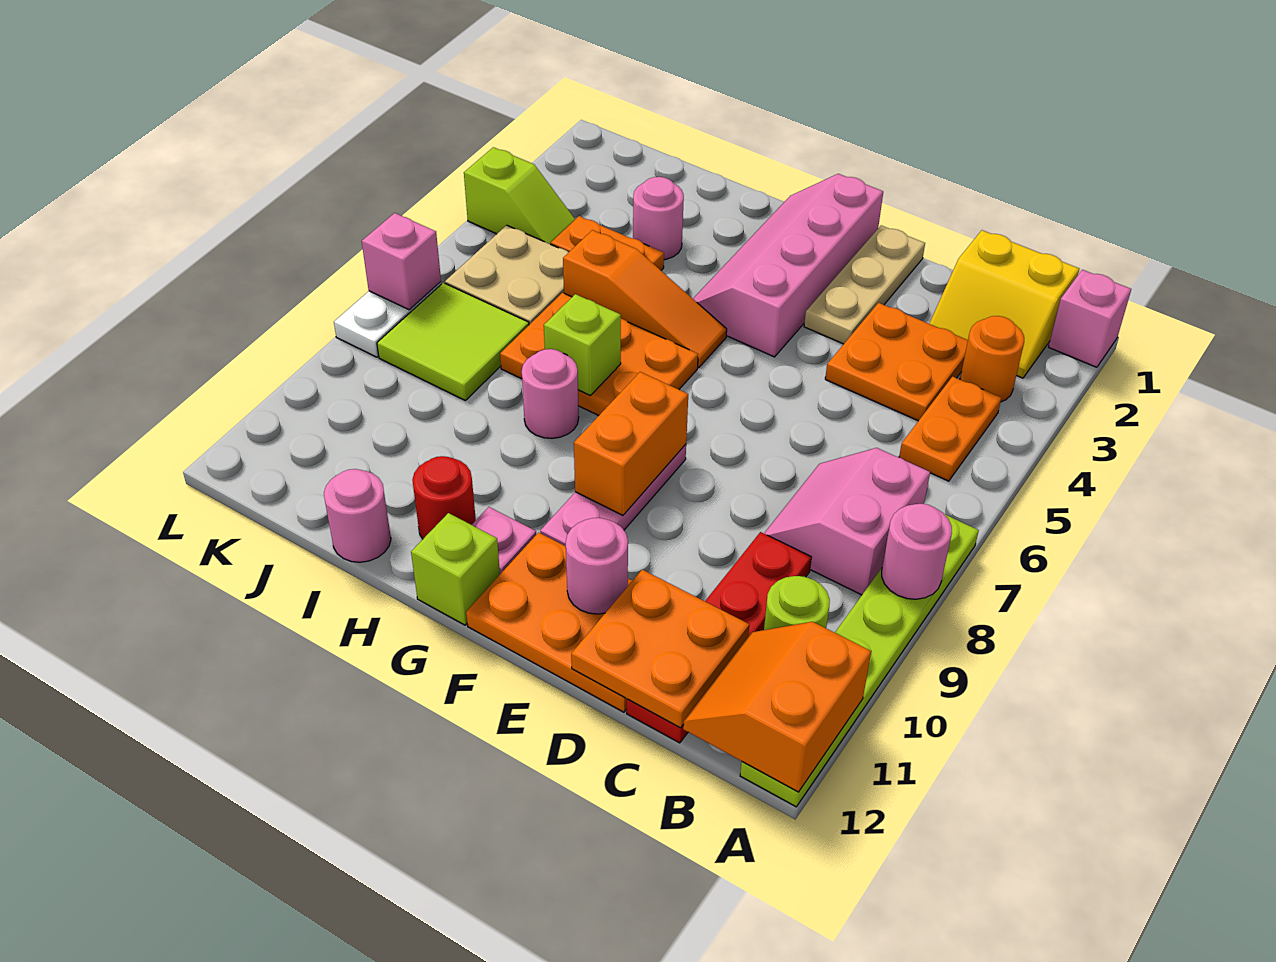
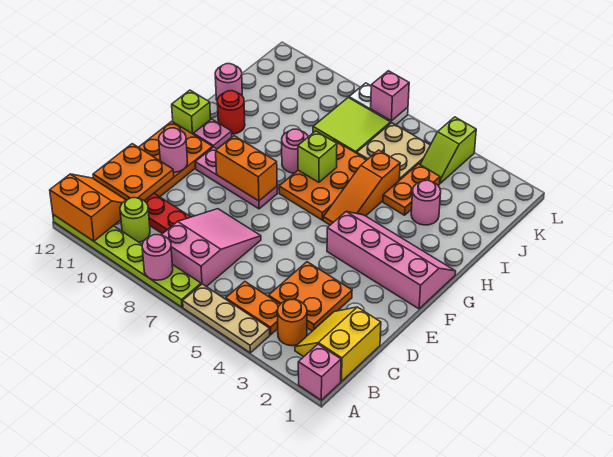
pink slope B7:C8 level 1 top B -> pink slope B7:D8 level 1 top B
tan plate E1:E3 level 1 -> tan plate A4:A6 level 1

